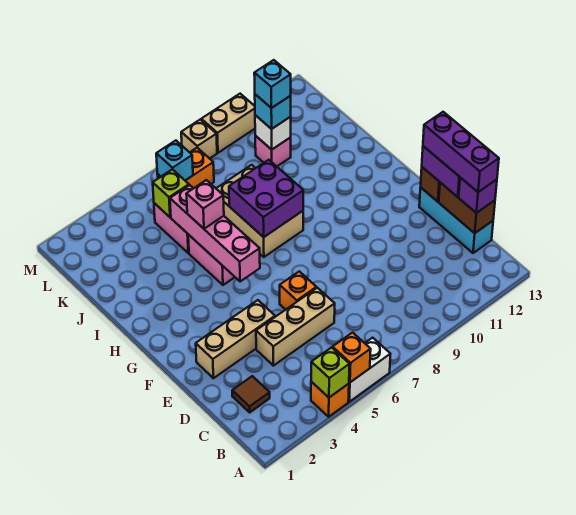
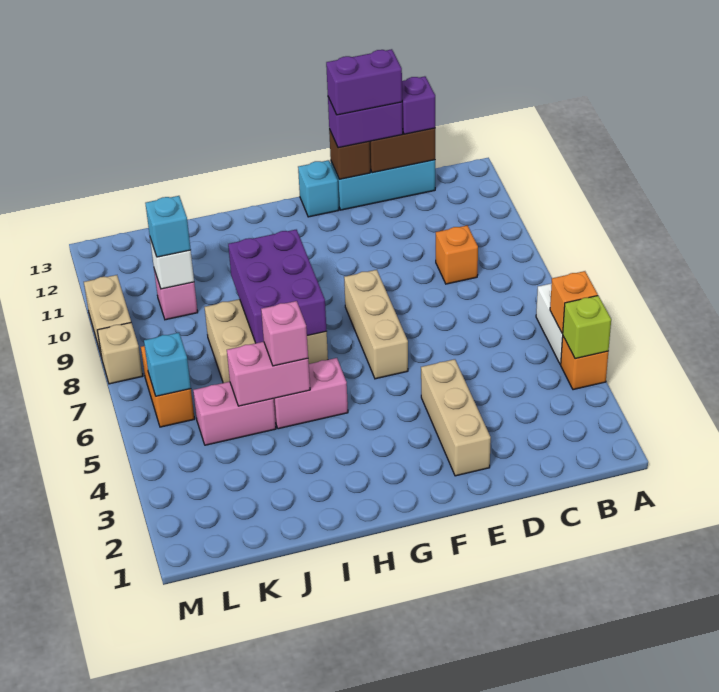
brown tile C2 level 1 -> none
purple brick C13:E13 level 4 -> purple brick D13:E13 level 4
tan brick D4:D6 level 1 -> tan brick F6:F8 level 1
orange brick E6 level 1 -> orange brick C9 level 1
pink brick G5:J5 level 2 -> pink brick I5:J5 level 2
purple brick H7:I8 level 2 -> purple brick H7:I9 level 2
lime brick K5 level 2 -> none
cyan brick K10 level 4 -> cyan brick F13 level 1

